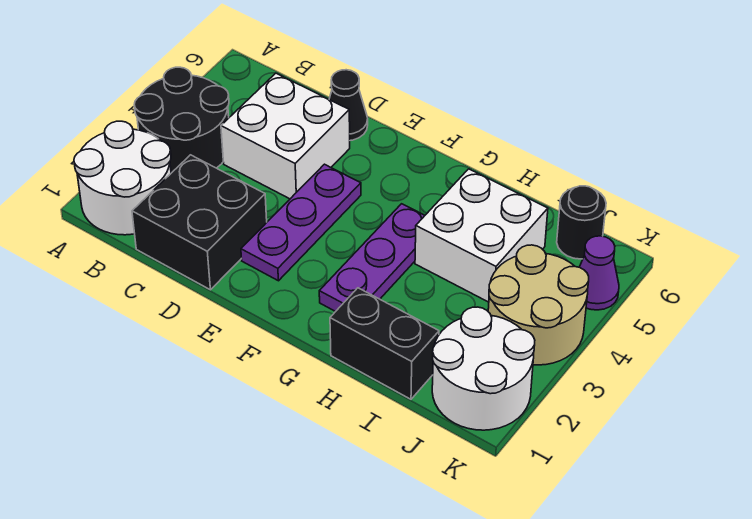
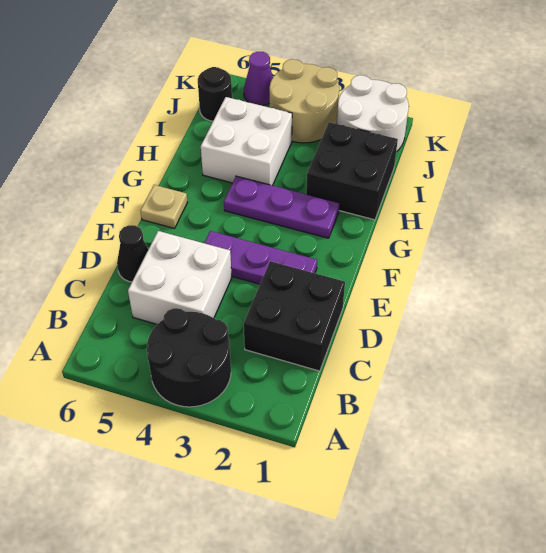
white round brick A1:B2 level 1 -> none
none -> tan plate F6 level 1
black brick H1:I1 level 1 -> black brick H1:I2 level 1

